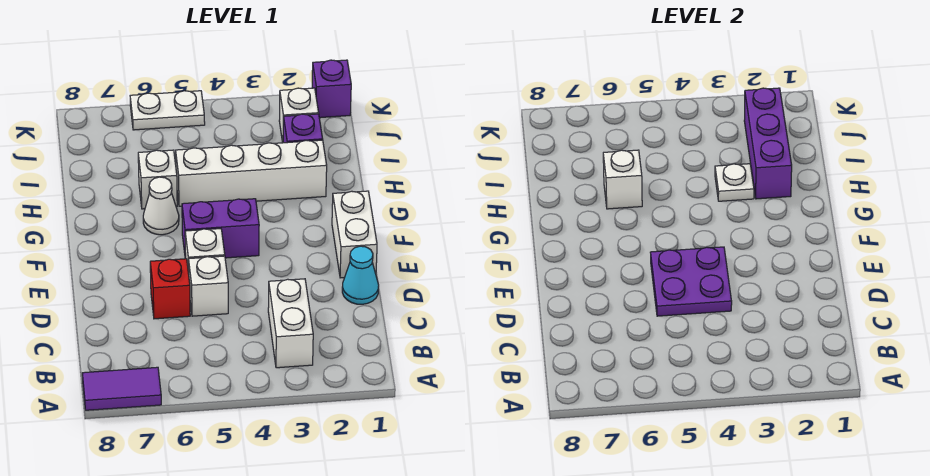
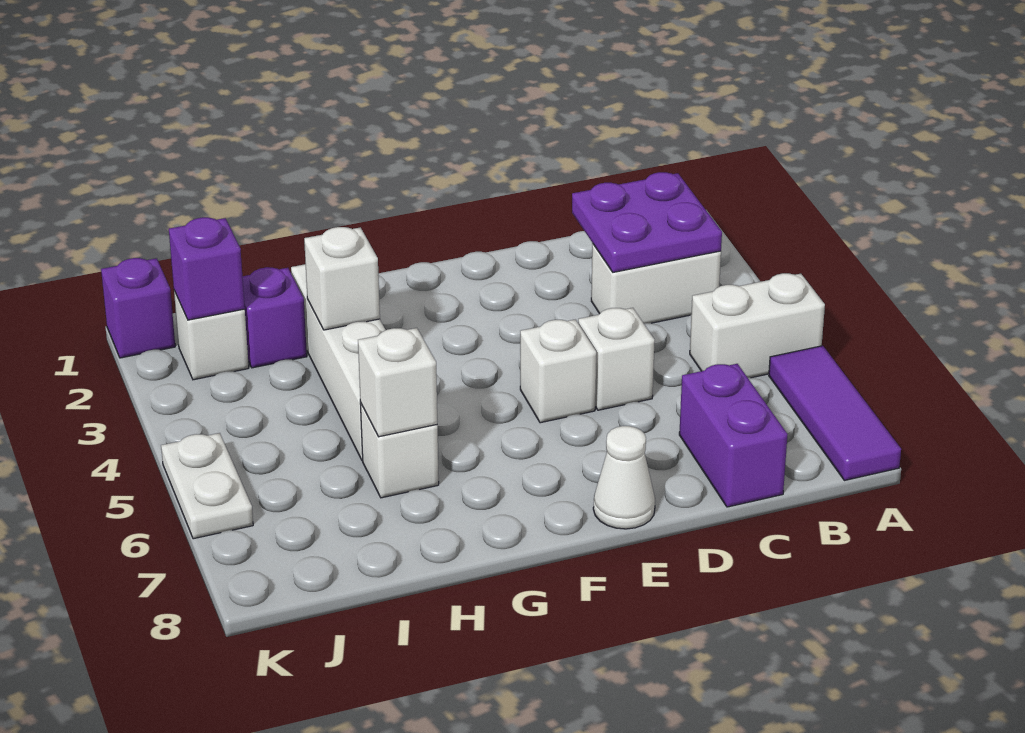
purple tile A7:A8 level 1 -> purple tile A6:A8 level 1
cyan cone D1 level 1 -> none
purple plate D4:E5 level 2 -> purple plate B2:C3 level 2
red brick D6 level 1 -> none
white brick E1:F1 level 1 -> white brick A5:B5 level 1
purple brick F4:F5 level 1 -> purple brick C7:C8 level 1
white cone G6 level 1 -> white cone E8 level 1
purple brick H2:J2 level 2 -> purple brick J2 level 2
white plate H3 level 2 -> white brick H3 level 2

